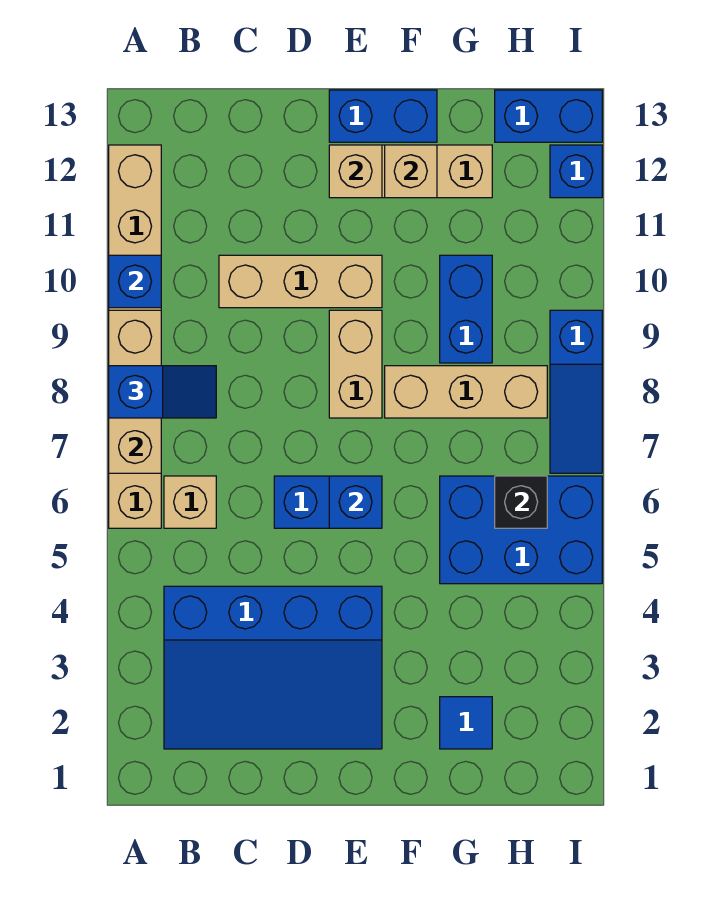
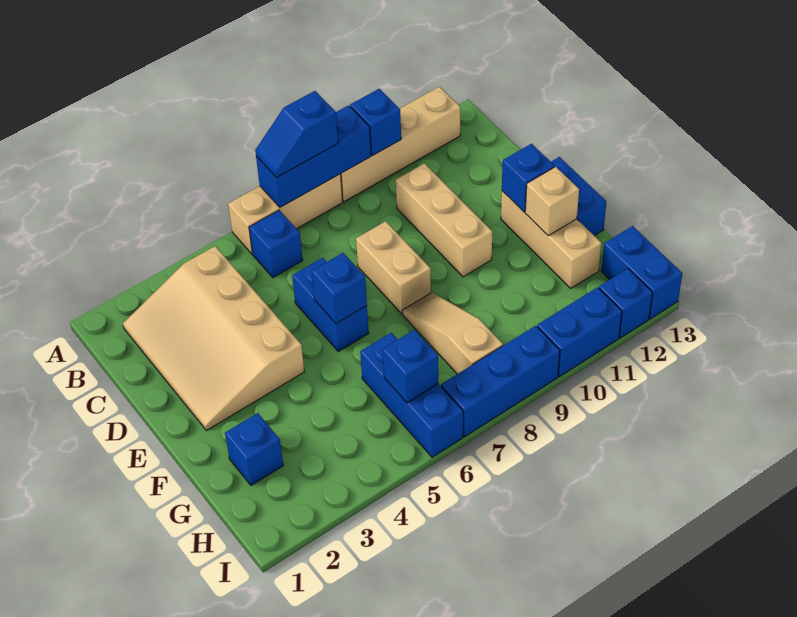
tan brick A7:A9 level 2 -> blue brick A7:A9 level 2
blue slope A8:B8 level 3 top A -> blue slope A7:A8 level 3 top 8
blue slope B2:E4 level 1 top 4 -> tan slope B2:E4 level 1 top 4
tan brick B6 level 1 -> blue brick B6 level 1
tan brick E8:E9 level 1 -> tan brick D8:E8 level 1
tan brick E12 level 2 -> blue brick E12 level 2
tan brick F8:H8 level 1 -> tan slope F8:H8 level 1 top H
blue tile G2 level 1 -> blue brick G2 level 1
blue brick G5:I6 level 1 -> blue brick G6:I6 level 1
blue brick G9:G10 level 1 -> blue brick I10:I11 level 1
black brick H6 level 2 -> blue brick H6 level 2
blue slope I7:I9 level 1 top 9 -> blue brick I7:I9 level 1

